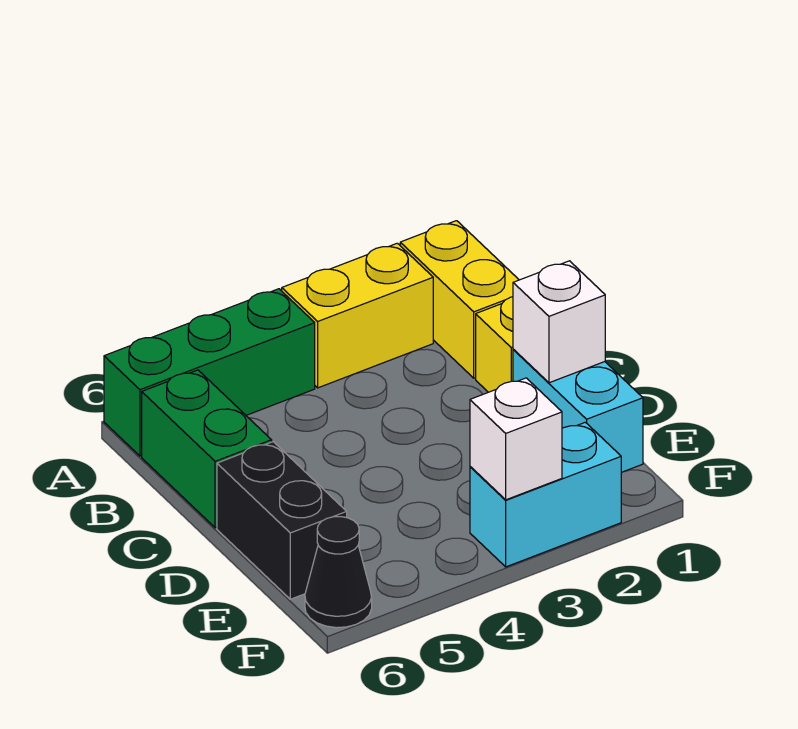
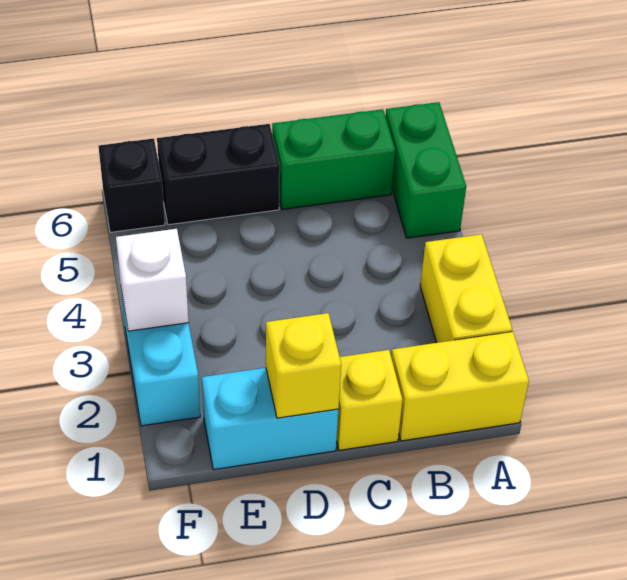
green brick A4:A6 level 1 -> green brick A5:A6 level 1
white brick D1 level 2 -> yellow brick D1 level 2
black cone F6 level 1 -> black brick F6 level 1

